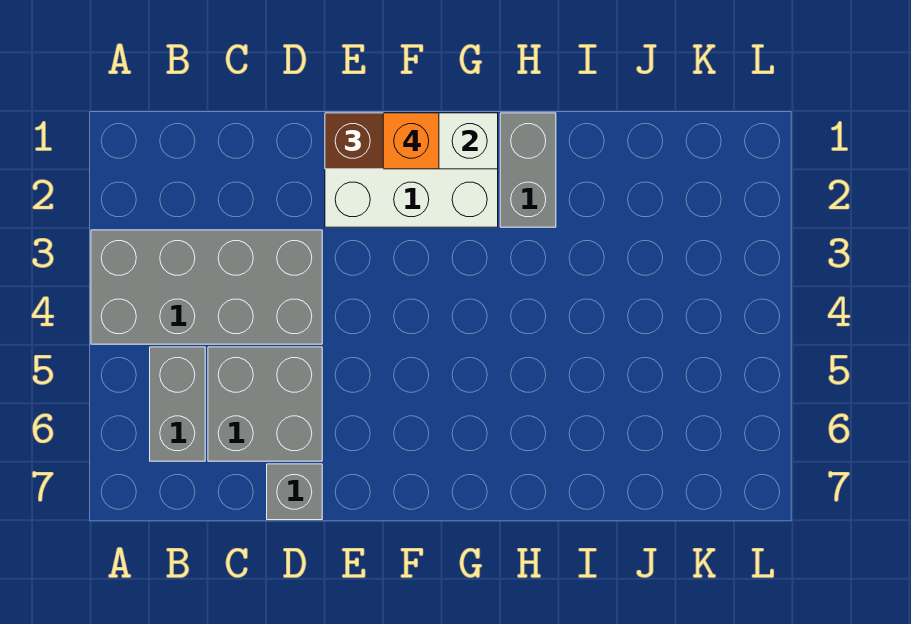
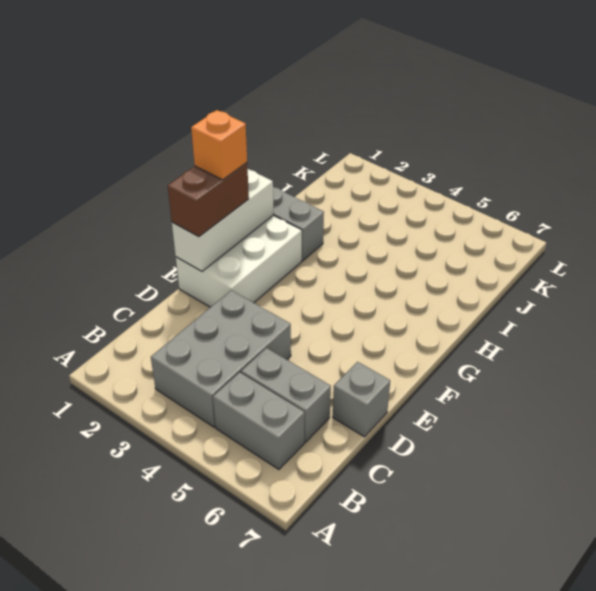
grey brick A3:D4 level 1 -> grey brick B3:D4 level 1
grey brick C5:D6 level 1 -> grey brick C5:C6 level 1

